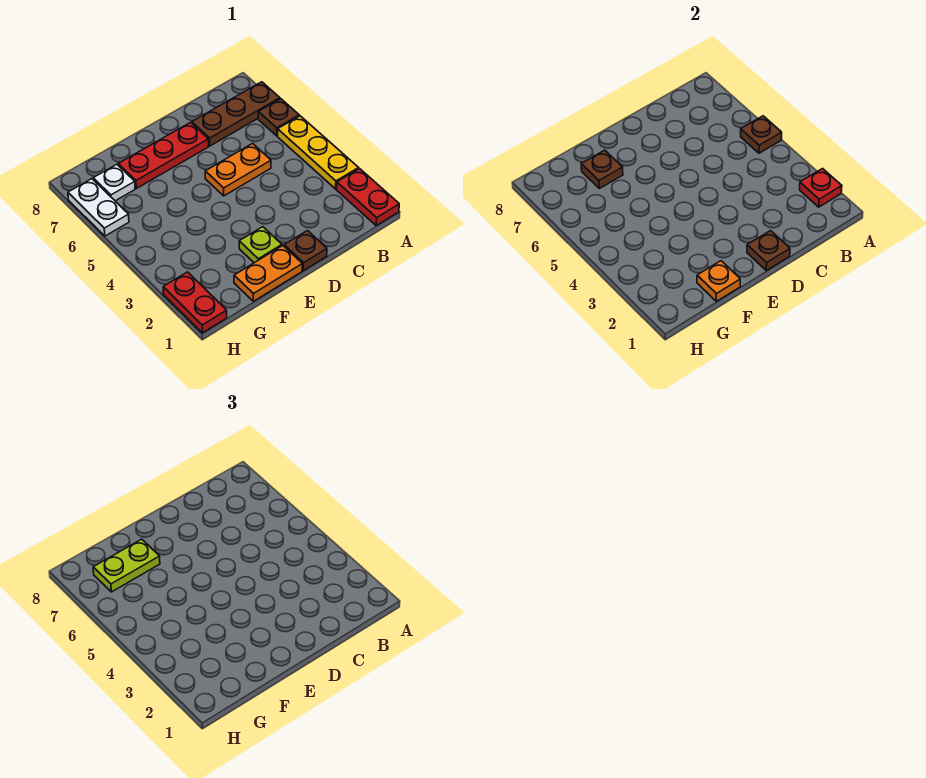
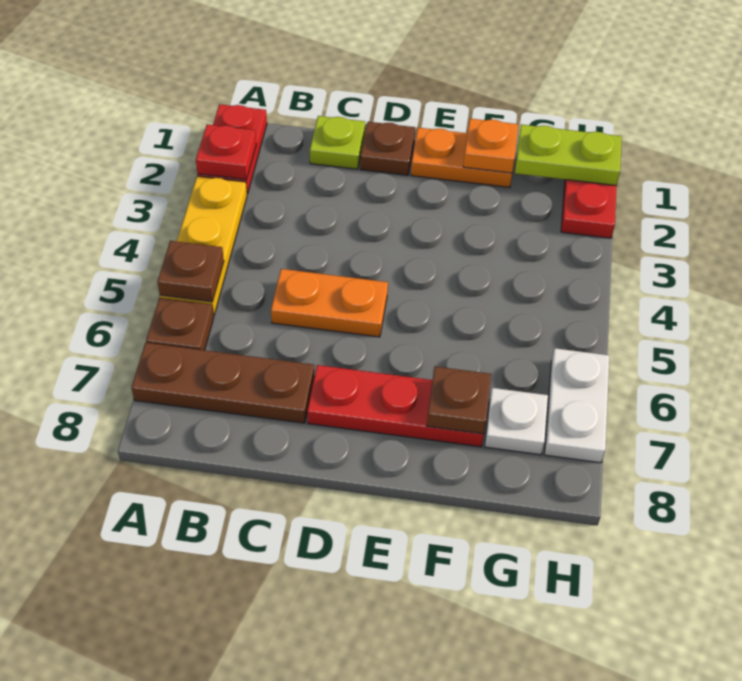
brown plate D1 level 2 -> none
lime plate E2 level 1 -> lime plate C1 level 1
lime plate F7:G7 level 3 -> lime plate G1:H1 level 2

